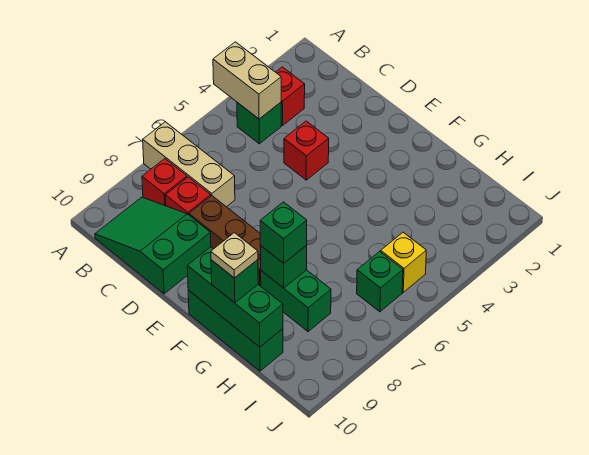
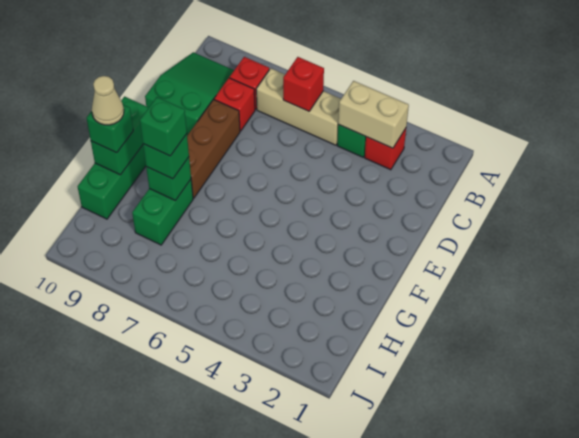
tan brick A4:B4 level 2 -> tan brick B3:B4 level 2
tan brick A7:C7 level 1 -> tan brick B5:B7 level 1
red brick D4 level 1 -> red brick B6 level 2
green brick F10:H10 level 2 -> green brick F10:G10 level 2
tan plate G10 level 4 -> tan cone G10 level 4
yellow brick I5 level 1 -> none
green brick I6 level 1 -> green brick G8 level 4

